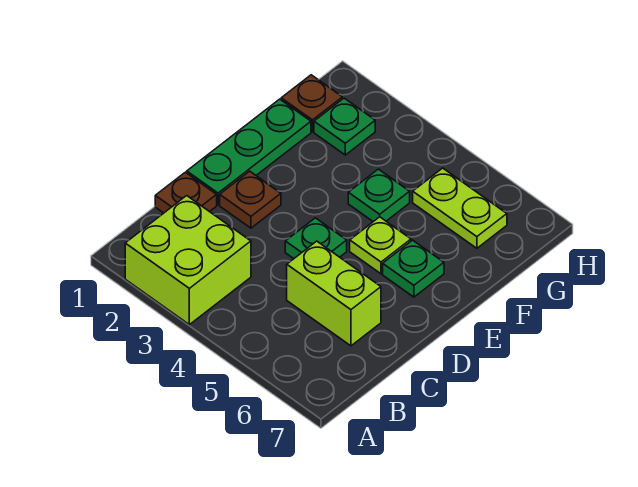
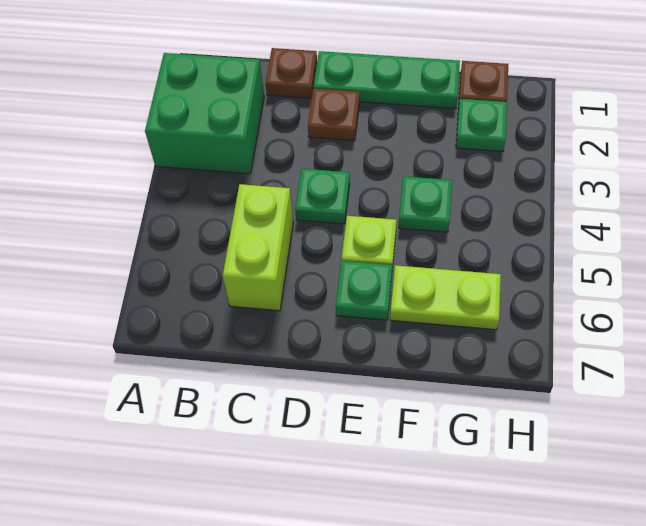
lime brick A2:B3 level 1 -> green brick A2:B3 level 1
lime plate G5:G6 level 1 -> lime plate F6:G6 level 1

